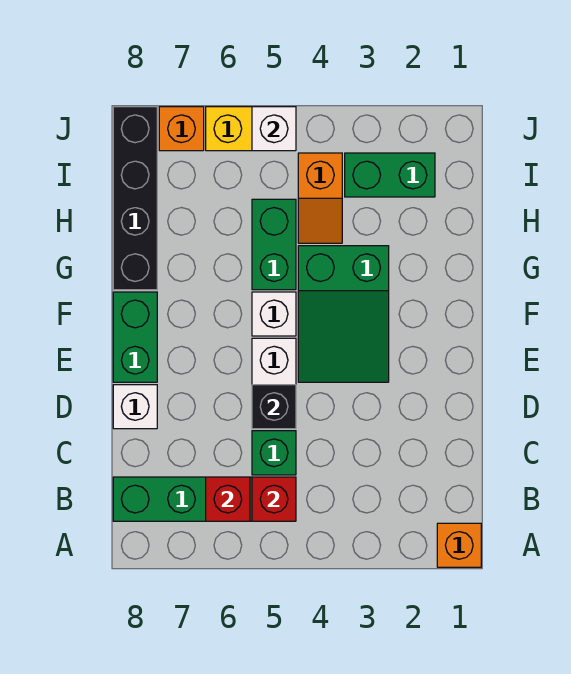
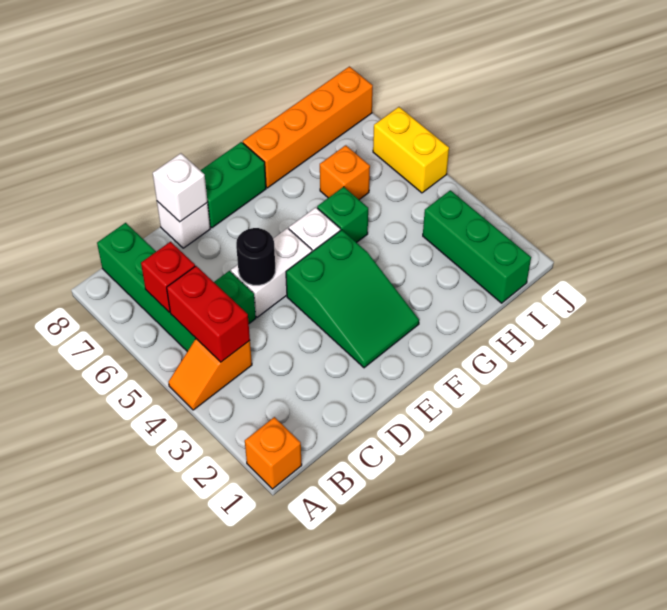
red brick B5 level 2 -> red brick B4:B5 level 2
black brick D5 level 2 -> black round brick D5 level 2
green slope E3:G4 level 1 top G -> green slope E2:F4 level 1 top 4
green brick G5:H5 level 1 -> green brick G5 level 1
black brick G8:J8 level 1 -> orange brick G8:J8 level 1
orange slope H4:I4 level 1 top I -> orange slope A4:B4 level 1 top B
green brick I2:I3 level 1 -> green brick I1:I3 level 1
white brick J5 level 2 -> white brick D8 level 2
orange brick J7 level 1 -> orange brick H6 level 1

